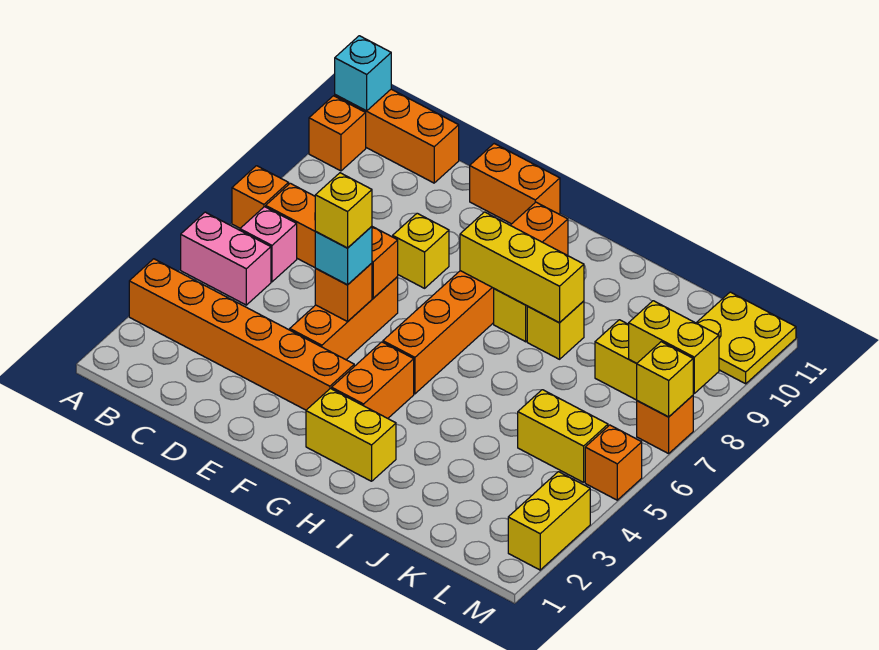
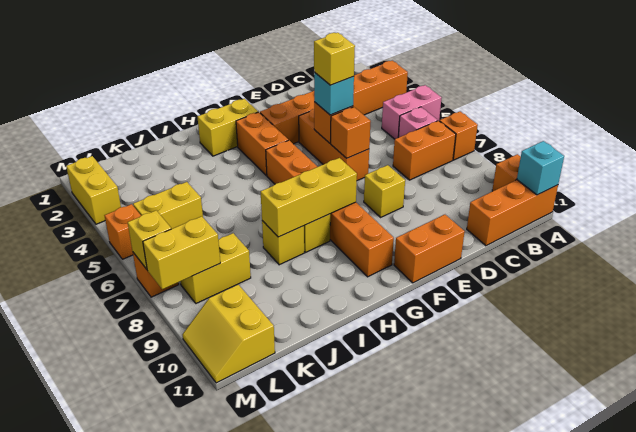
yellow plate L10:M11 level 1 -> yellow slope L10:M11 level 1 top L

